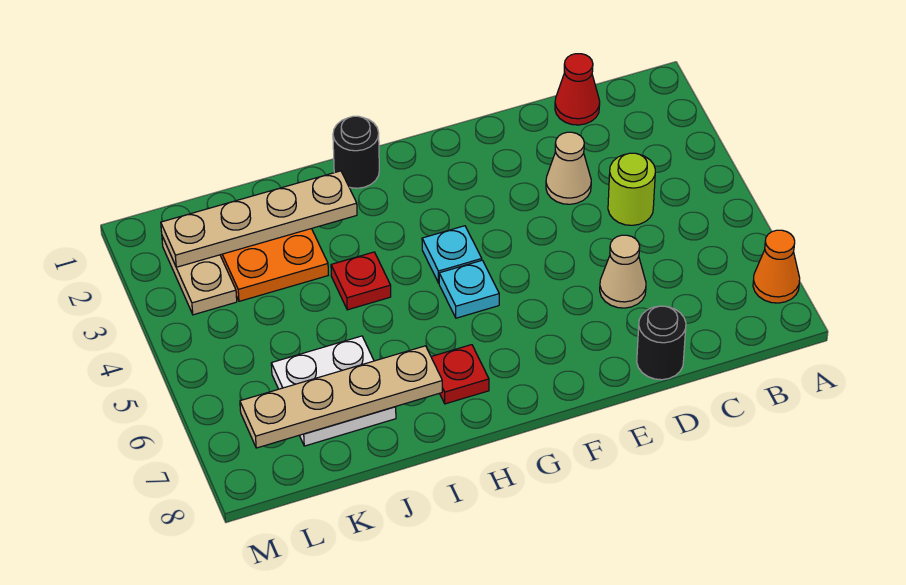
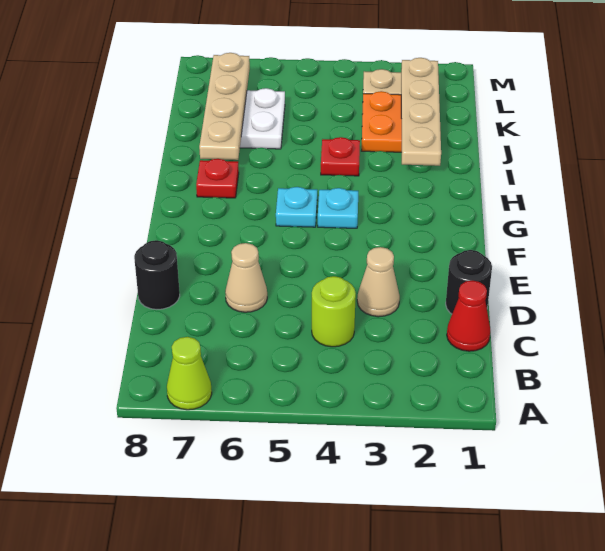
orange cone A7 level 1 -> lime cone A7 level 1
black round brick H1 level 1 -> black round brick D1 level 1

